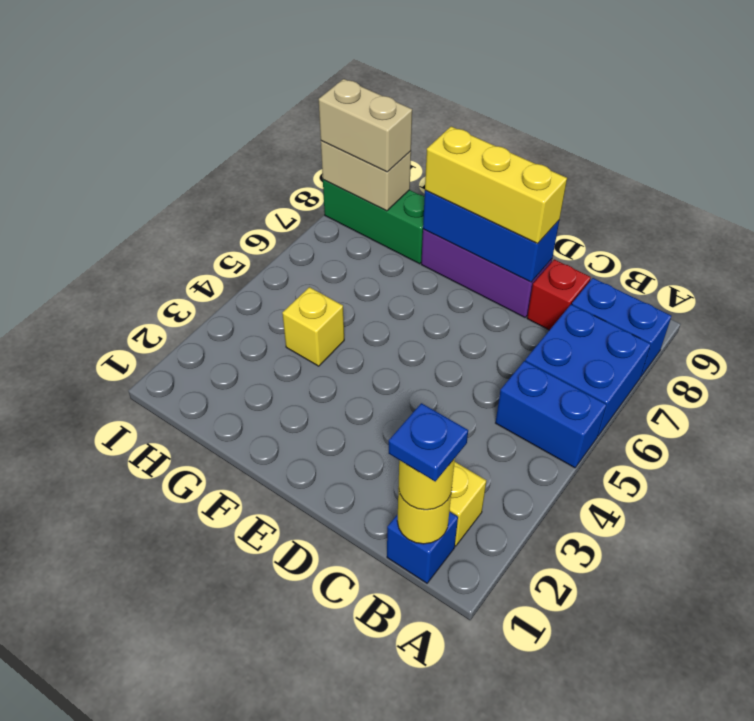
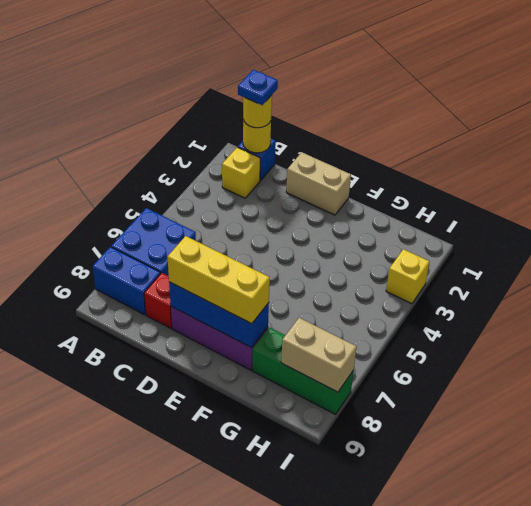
blue brick A5:B5 level 1 -> none
yellow brick G4 level 1 -> yellow brick I3 level 1
tan brick H8:I8 level 3 -> tan brick D1:E1 level 1

